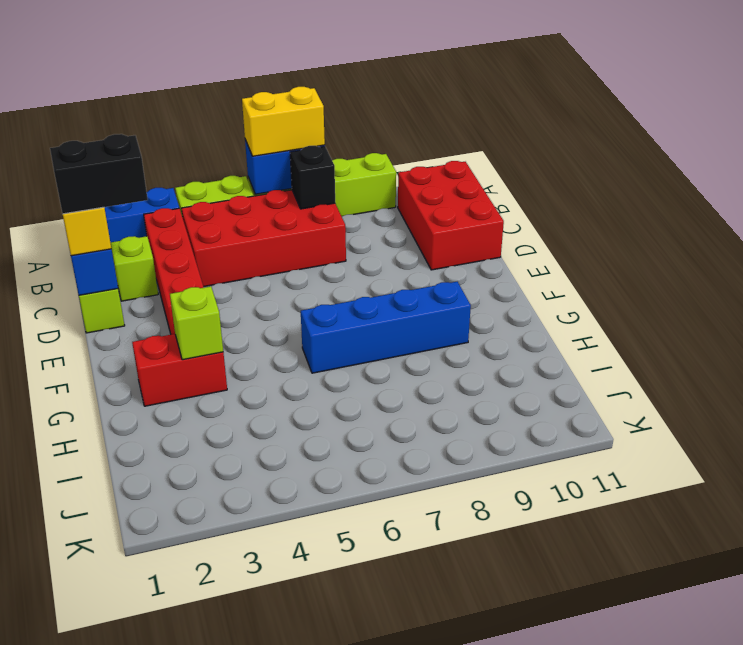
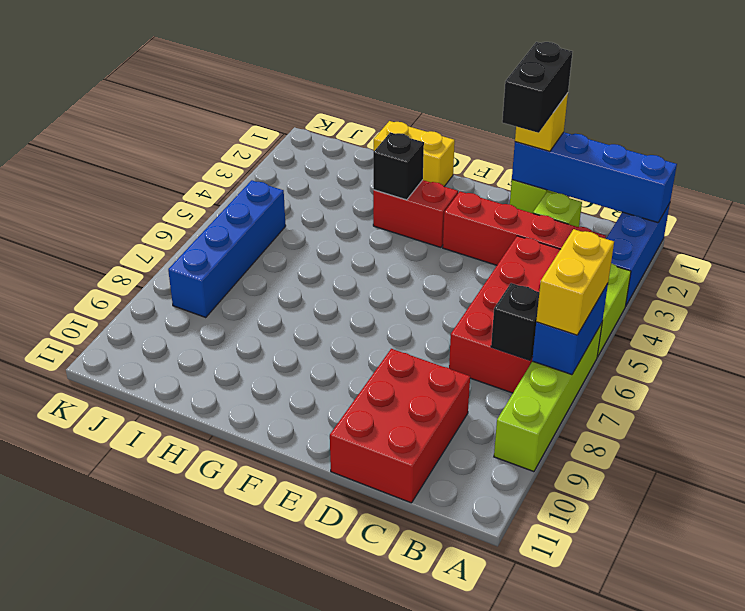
red brick B10:D11 level 1 -> red brick C9:D11 level 1
none -> yellow brick G1:H1 level 1
red brick G2:G3 level 1 -> red brick F3:G3 level 1
lime brick G3 level 2 -> black brick G3 level 2
blue brick G6:G9 level 1 -> blue brick J5:J8 level 1

